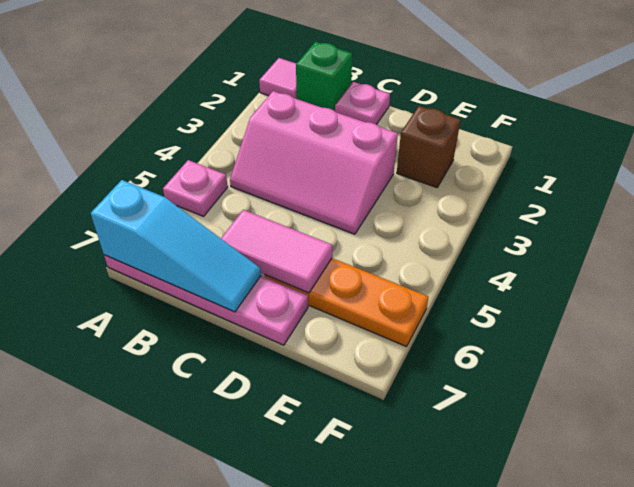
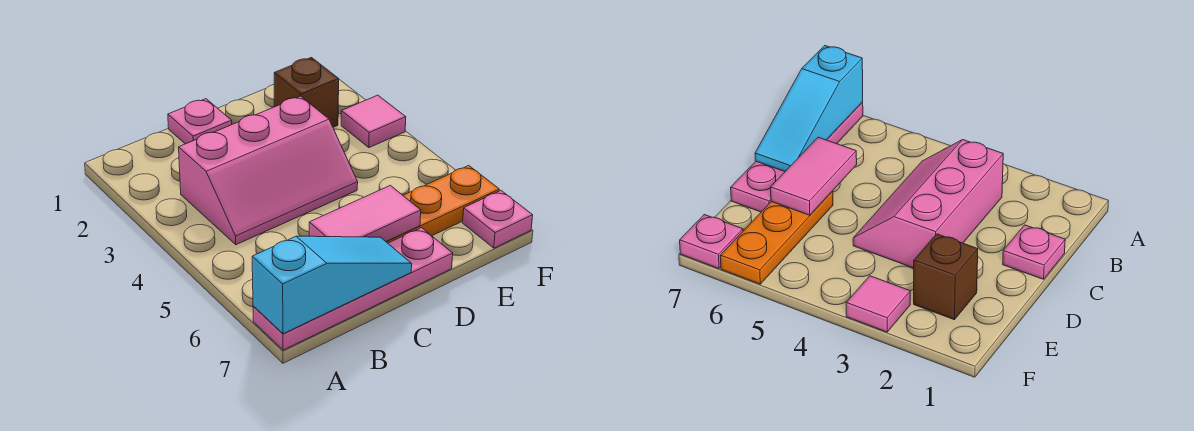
pink tile A1 level 1 -> pink tile F3 level 1
pink plate A5 level 1 -> pink plate F7 level 1
green brick B1 level 1 -> none

